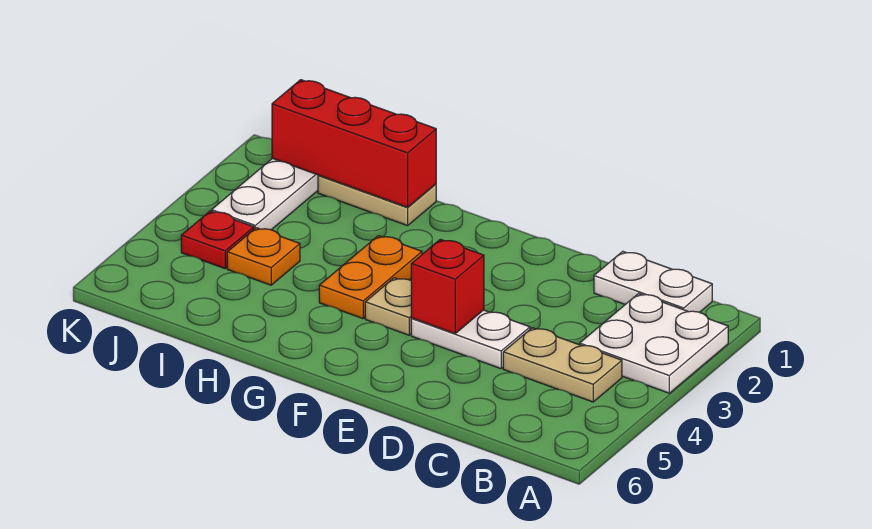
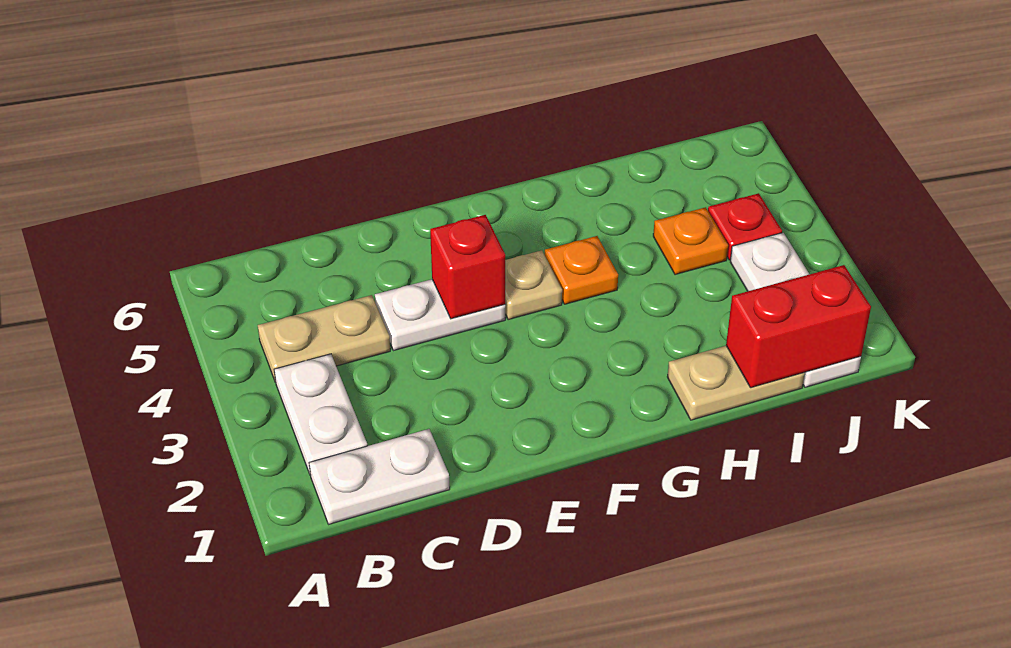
white plate A2:B3 level 1 -> white plate B2:B3 level 1
orange plate G3:G4 level 1 -> orange plate G4 level 1
red brick H1:J1 level 2 -> red brick I1:J1 level 2

